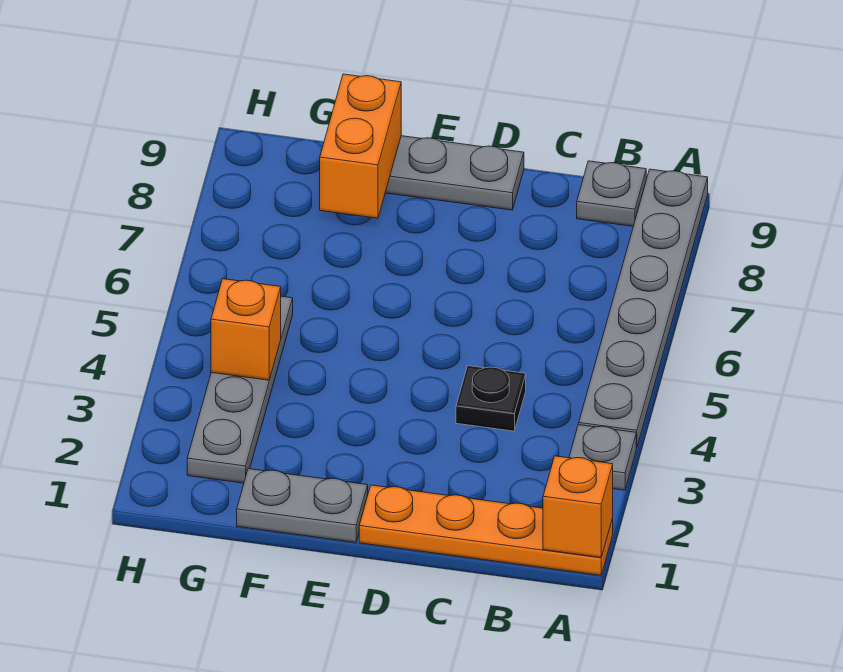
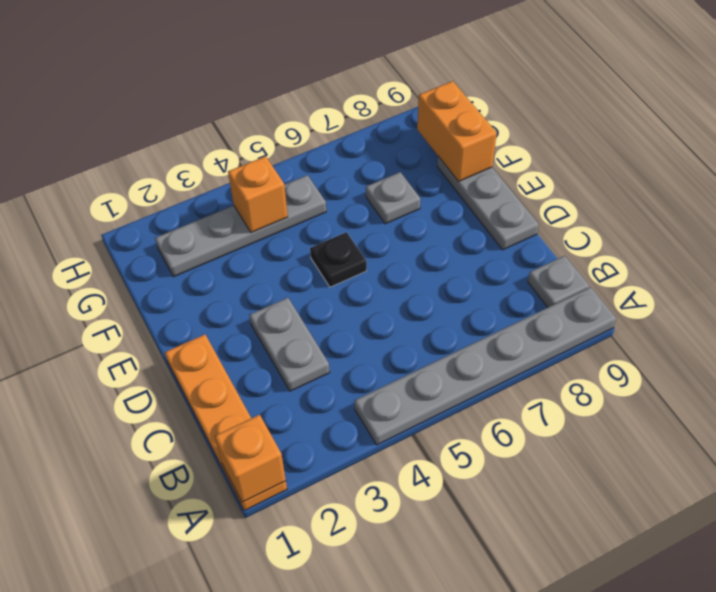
grey plate A3 level 1 -> grey plate F7 level 1
black plate C4 level 1 -> black plate E5 level 1
grey plate E1:F1 level 1 -> grey plate C3:D3 level 1
orange brick F8:F9 level 2 -> orange brick F9:G9 level 2

